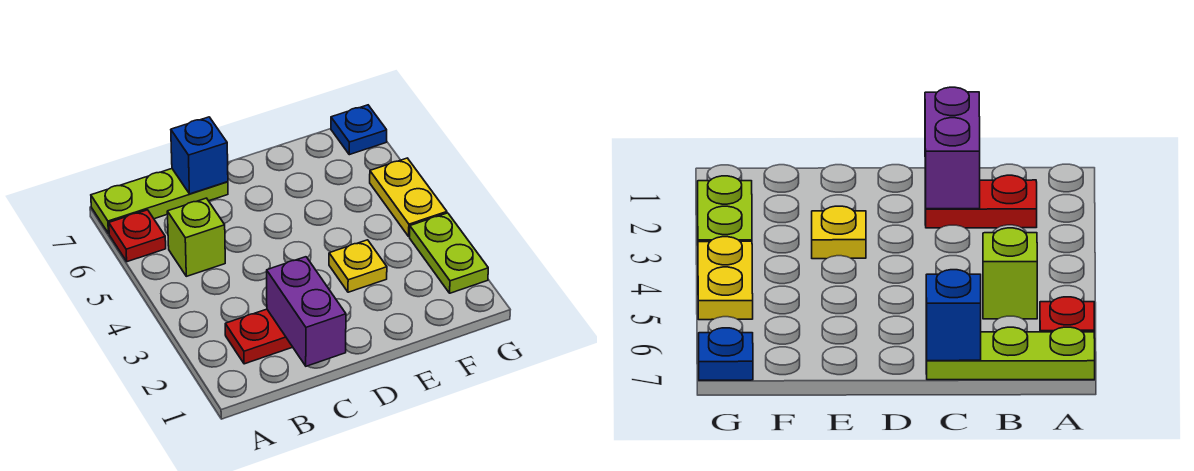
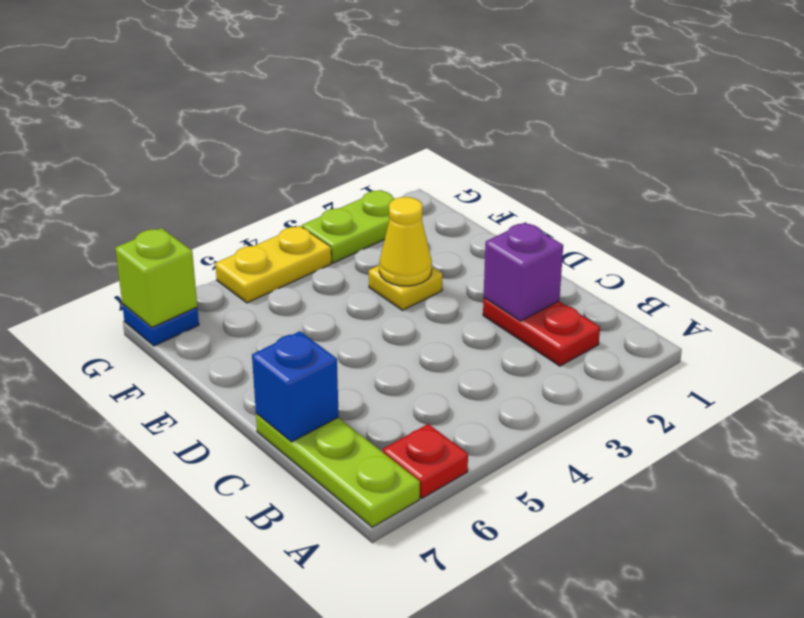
lime brick B5 level 1 -> lime brick G7 level 2
purple brick C1:C2 level 2 -> purple brick C2 level 2
none -> yellow cone E3 level 2

